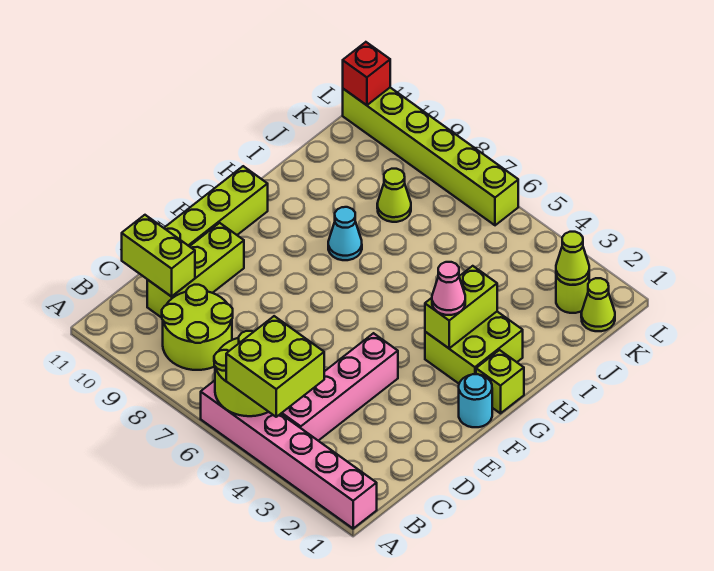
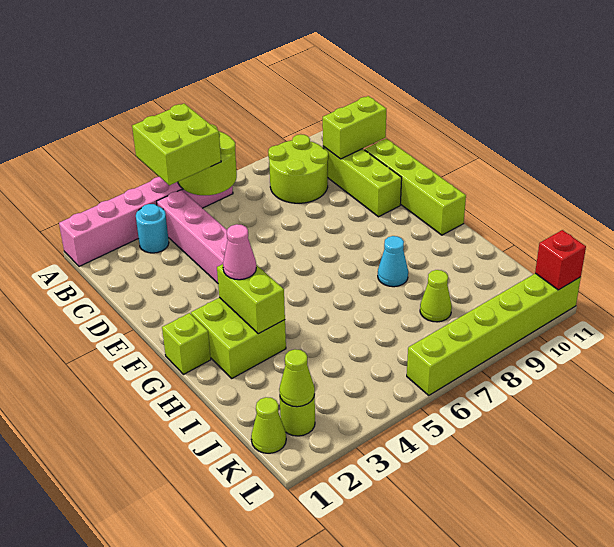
cyan round brick F1 level 1 -> cyan round brick B3 level 1

